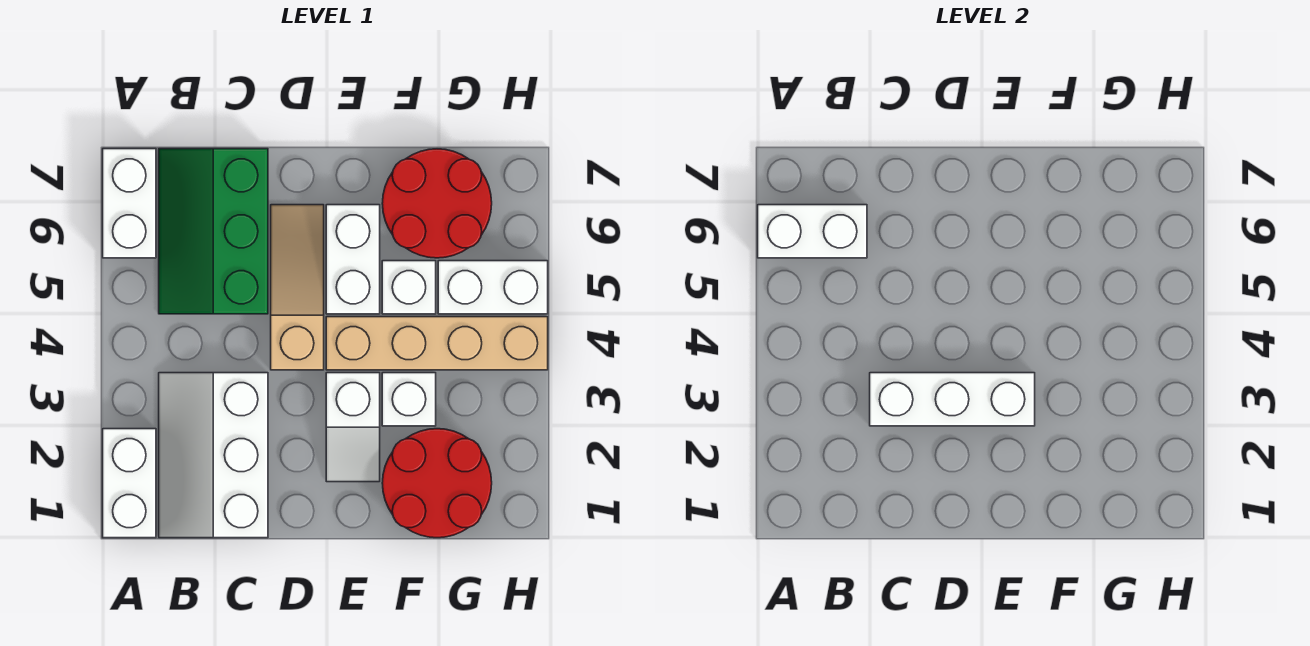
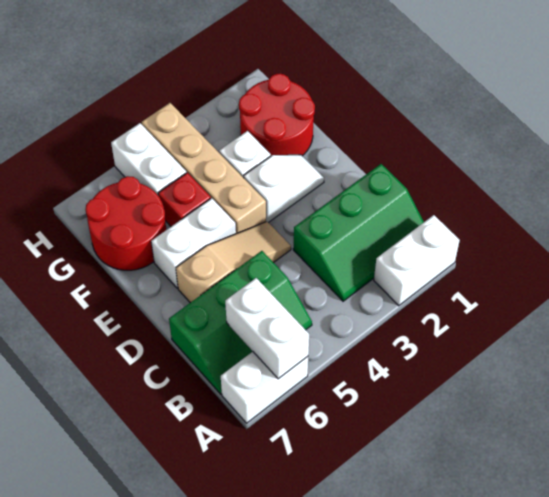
white slope B1:C3 level 1 top C -> green slope B1:C3 level 1 top C
white brick C3:E3 level 2 -> none
tan slope D4:D6 level 1 top 4 -> tan slope D4:D6 level 1 top 6
white brick F5 level 1 -> red brick F5 level 1

